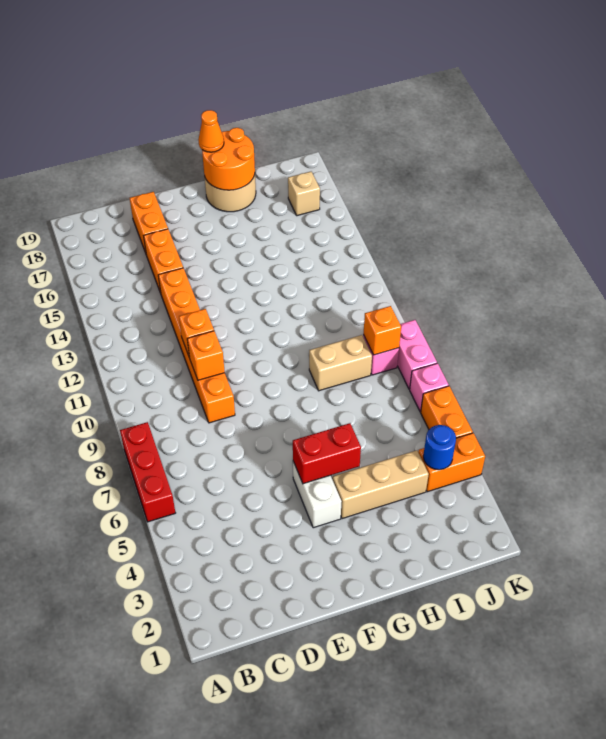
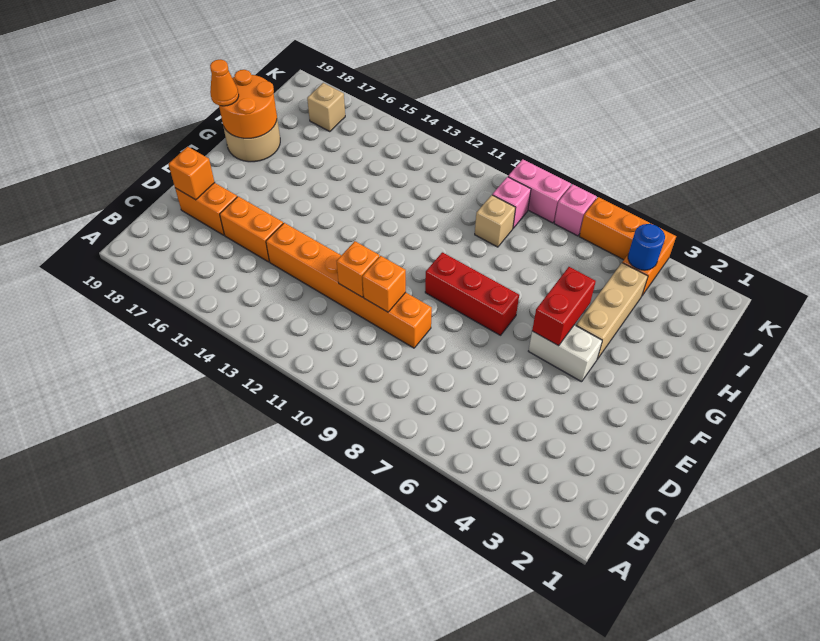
red brick A6:A8 level 1 -> red brick F7:F9 level 1
tan brick H9:I9 level 1 -> tan brick I9 level 1
orange brick J9 level 2 -> orange brick D18 level 2

